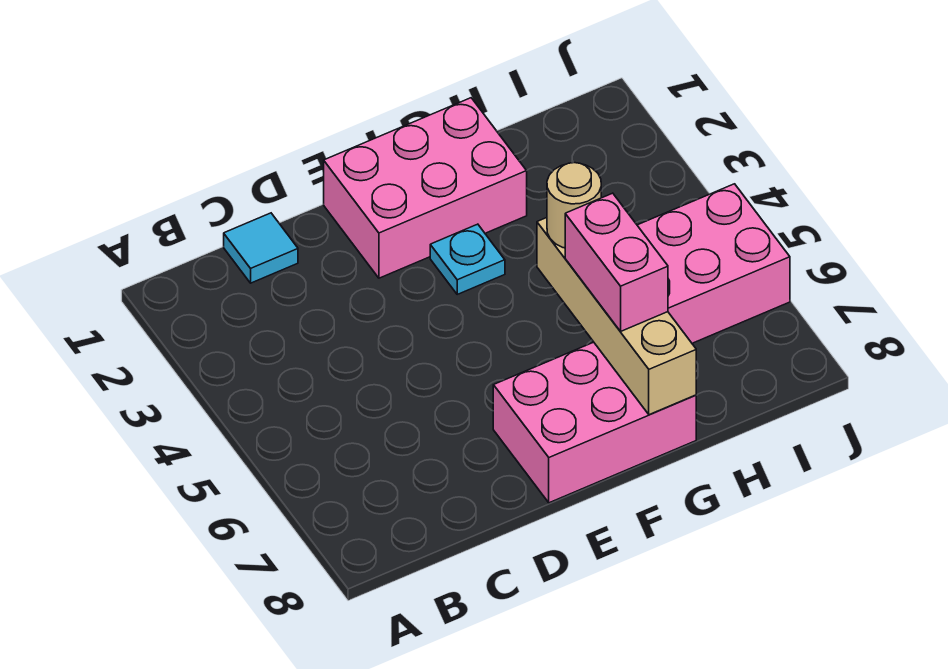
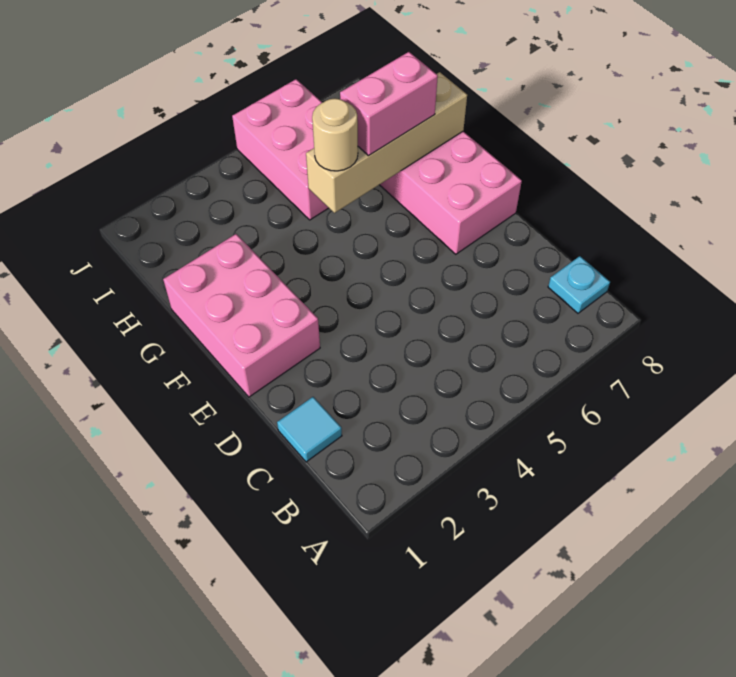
cyan plate F3 level 1 -> cyan plate B8 level 1

